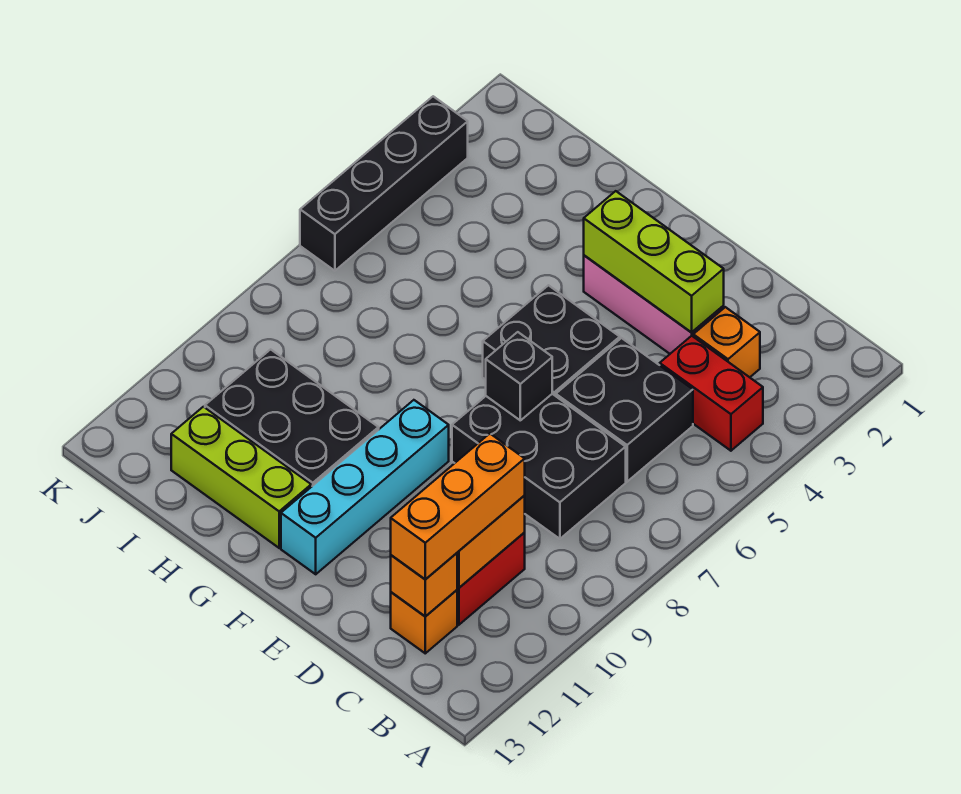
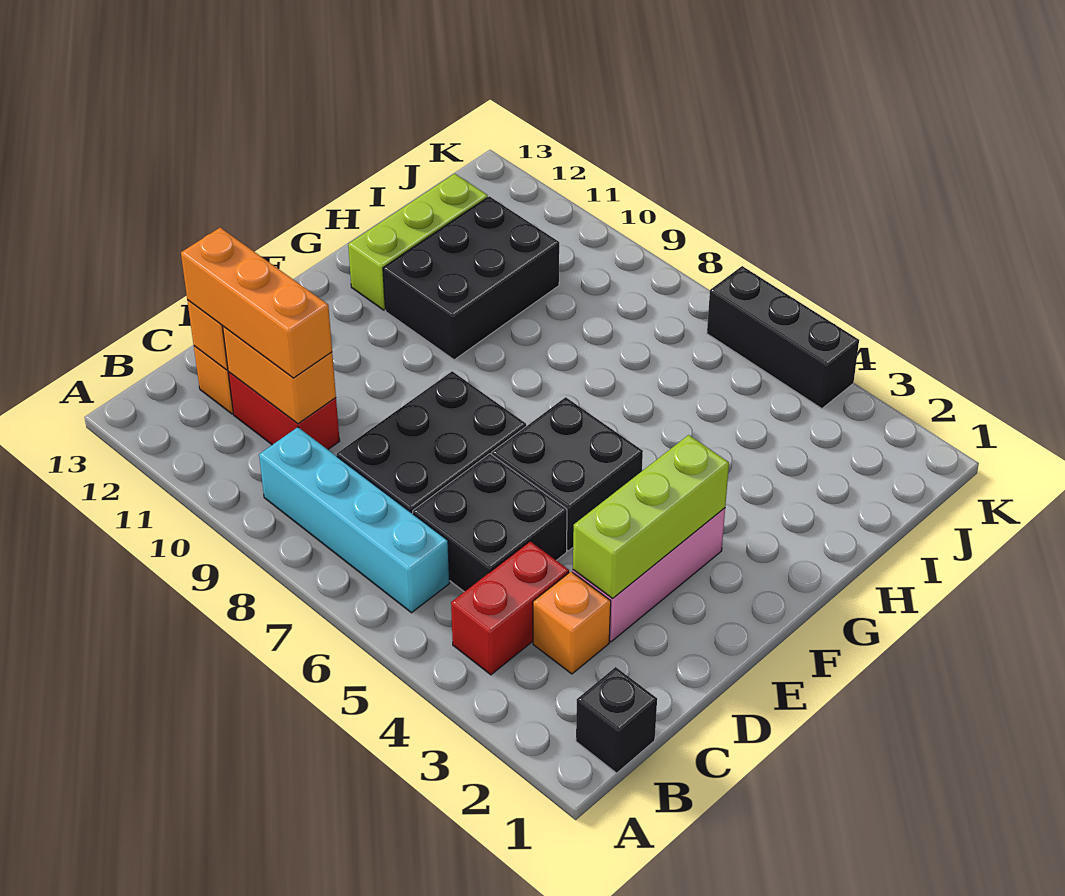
black brick E7 level 2 -> black brick B1 level 1
cyan brick F9:F12 level 1 -> cyan brick B6:B9 level 1
black brick K3:K6 level 1 -> black brick K4:K6 level 1

